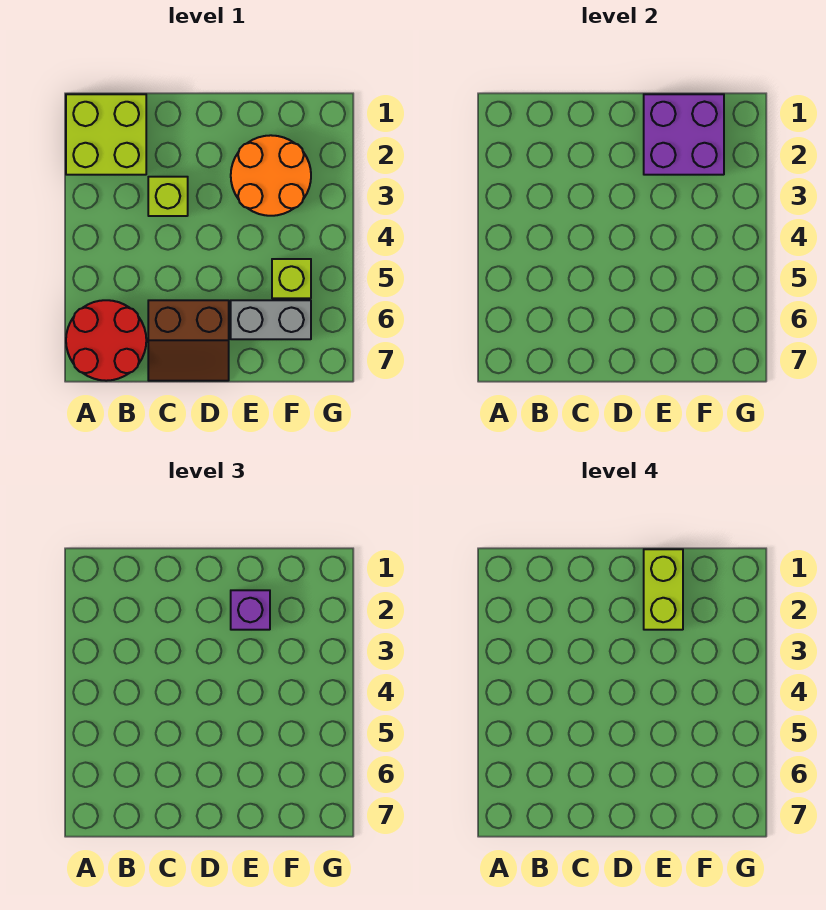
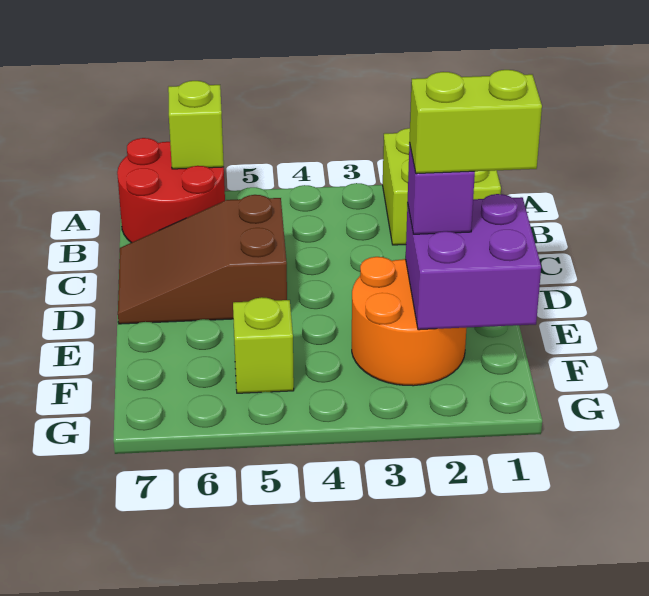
lime brick C3 level 1 -> lime brick A6 level 2
brown slope C6:D7 level 1 top 6 -> brown slope C5:D7 level 1 top 5
grey brick E6:F6 level 1 -> none

